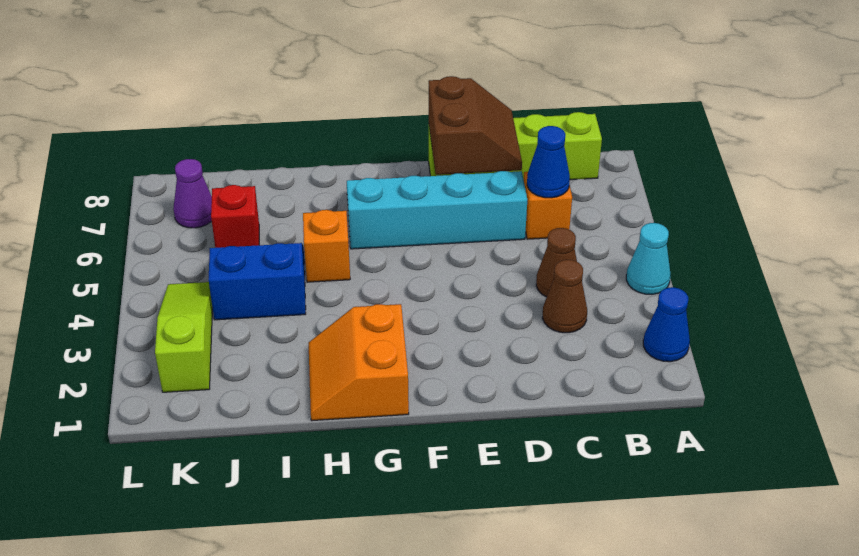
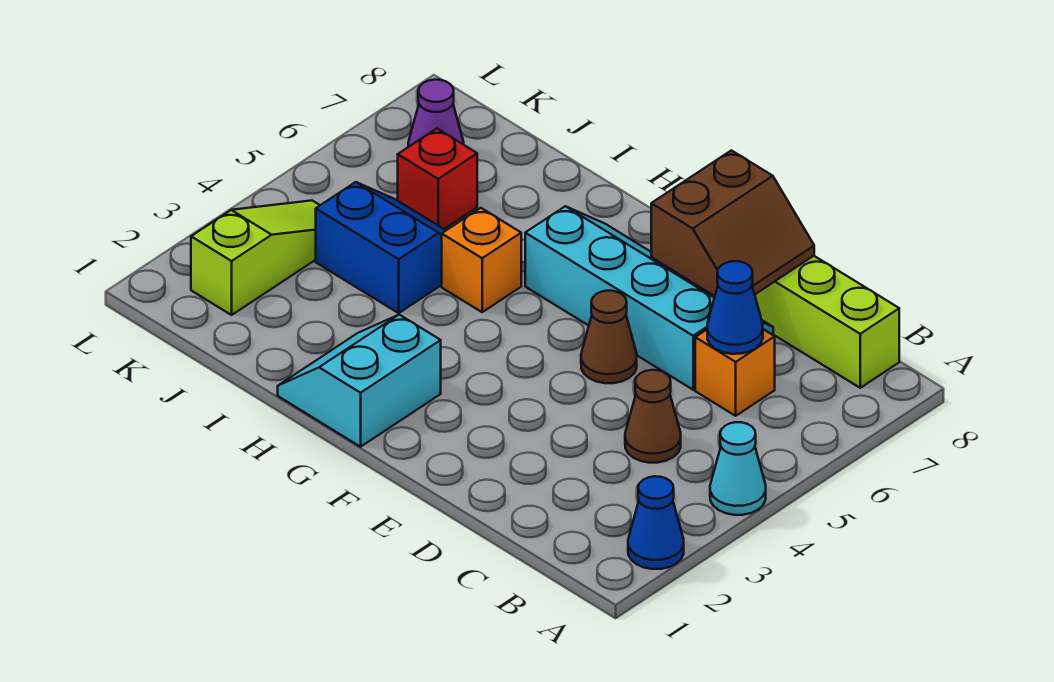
brown cone C3 level 1 -> brown cone E5 level 1
orange slope G1:H2 level 1 top G -> cyan slope G1:H2 level 1 top G

